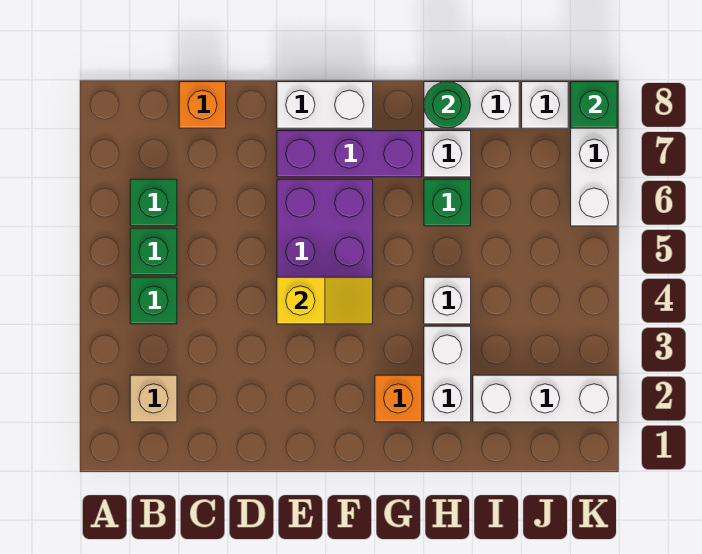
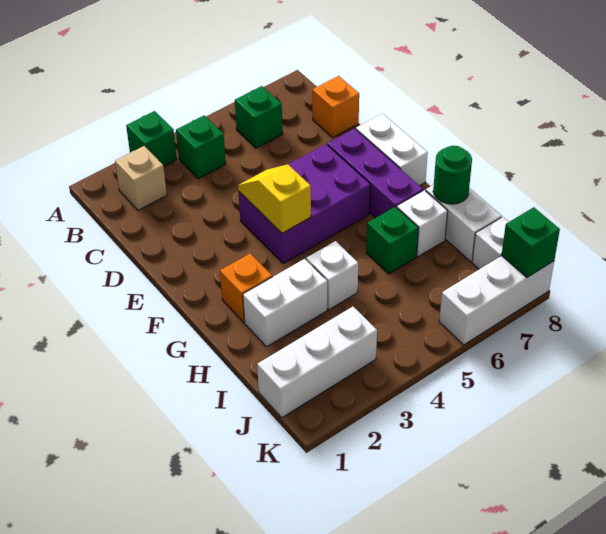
green brick B5 level 1 -> green brick A3 level 1
yellow slope E4:F4 level 2 top E -> yellow slope E4:F4 level 2 top F
white brick I2:K2 level 1 -> white brick J1:J3 level 1

